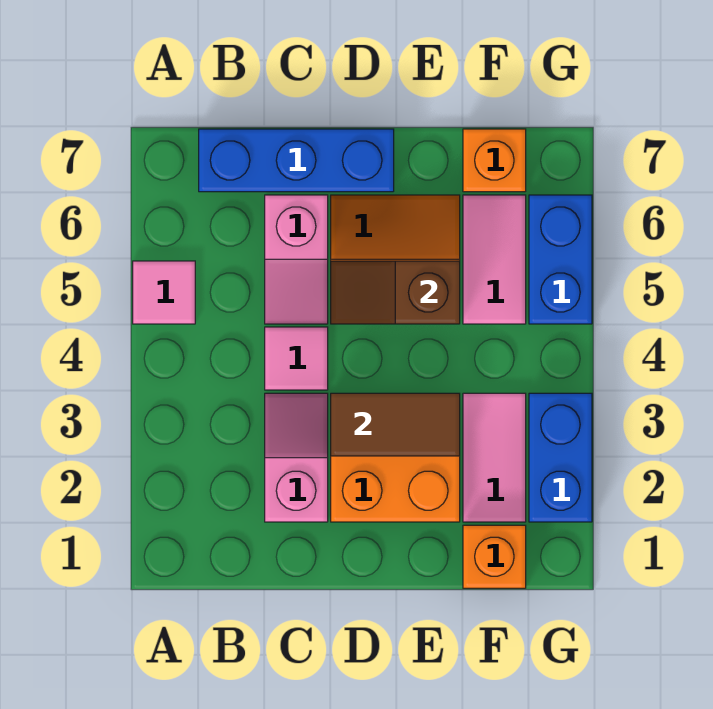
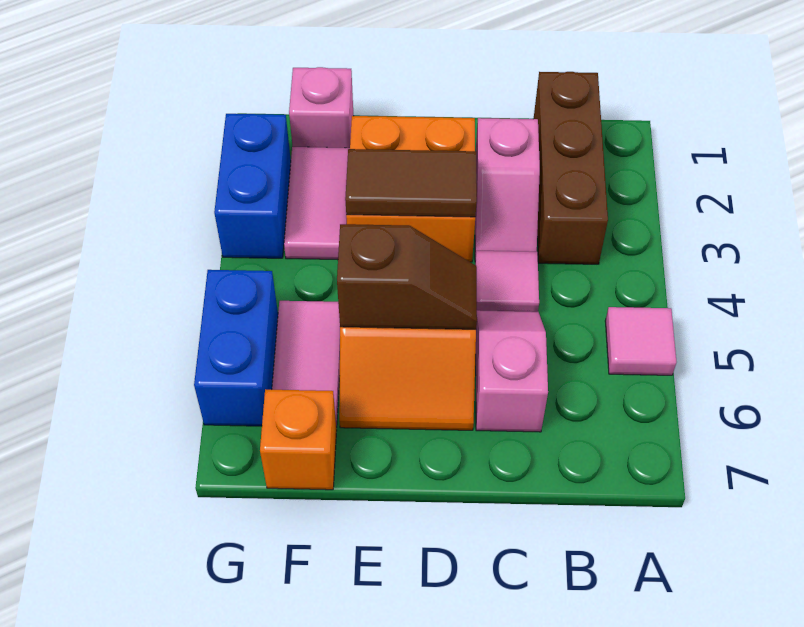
none -> brown brick B1:B3 level 1
blue brick B7:D7 level 1 -> none
orange brick F1 level 1 -> pink brick F1 level 1

